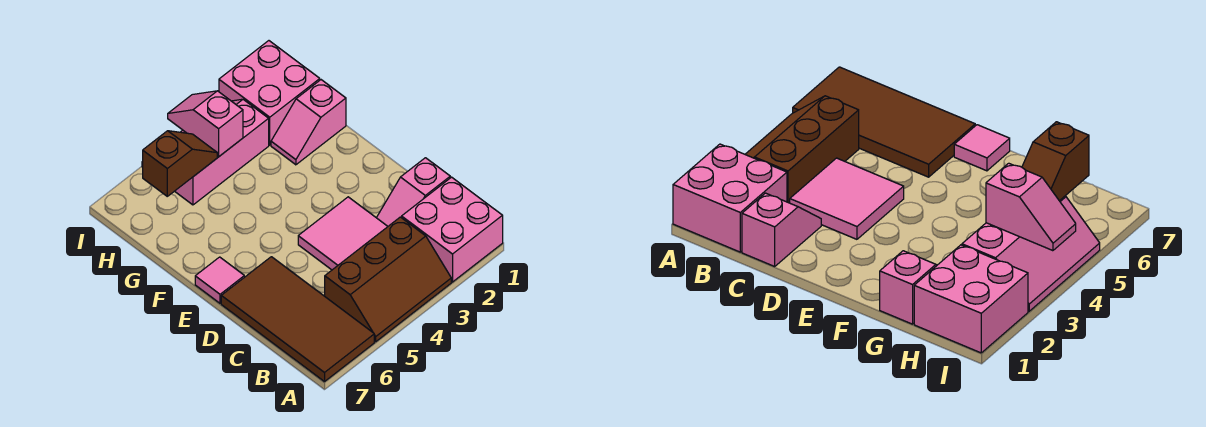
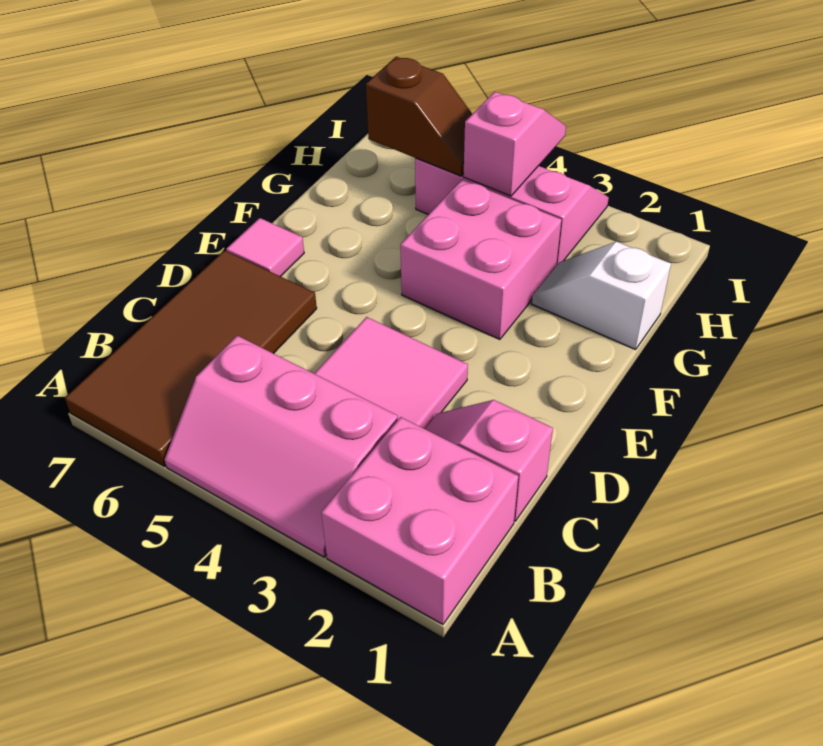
brown slope A3:B5 level 1 top B -> pink slope A3:B5 level 1 top B
pink slope G1:G2 level 1 top 1 -> white slope G1:G2 level 1 top 1
pink brick H1:I2 level 1 -> pink brick F3:G4 level 1

